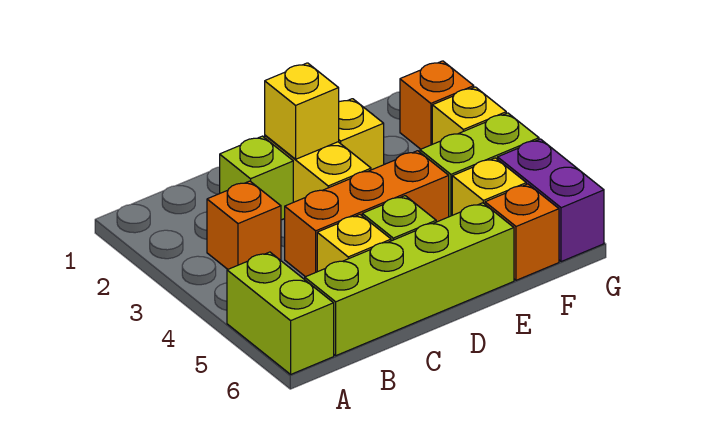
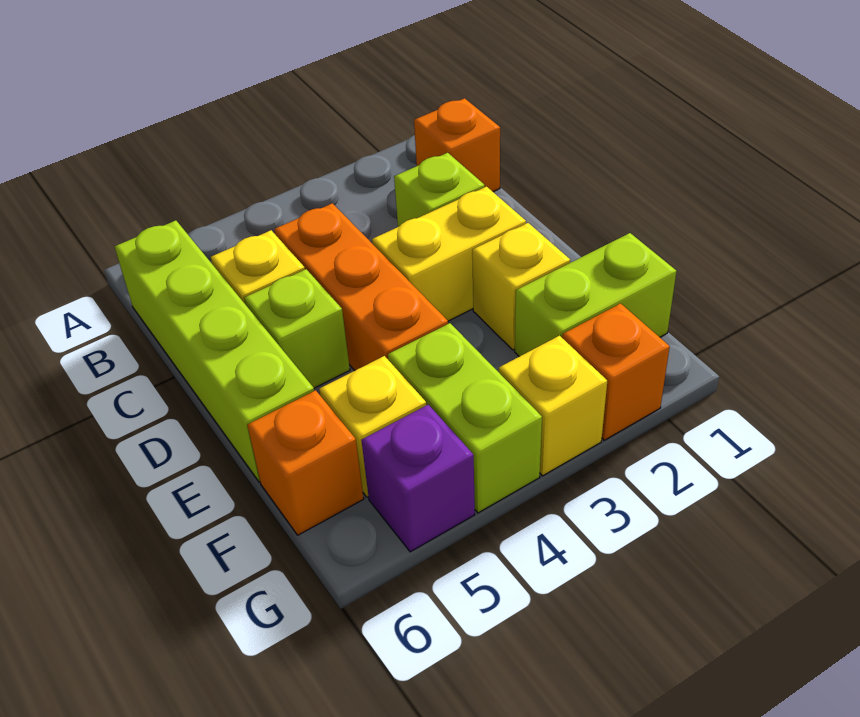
lime brick A5:A6 level 1 -> lime brick F1:F2 level 1
orange brick B3 level 1 -> orange brick B1 level 1
yellow brick D2 level 2 -> none
purple brick G5:G6 level 1 -> purple brick G5 level 1

